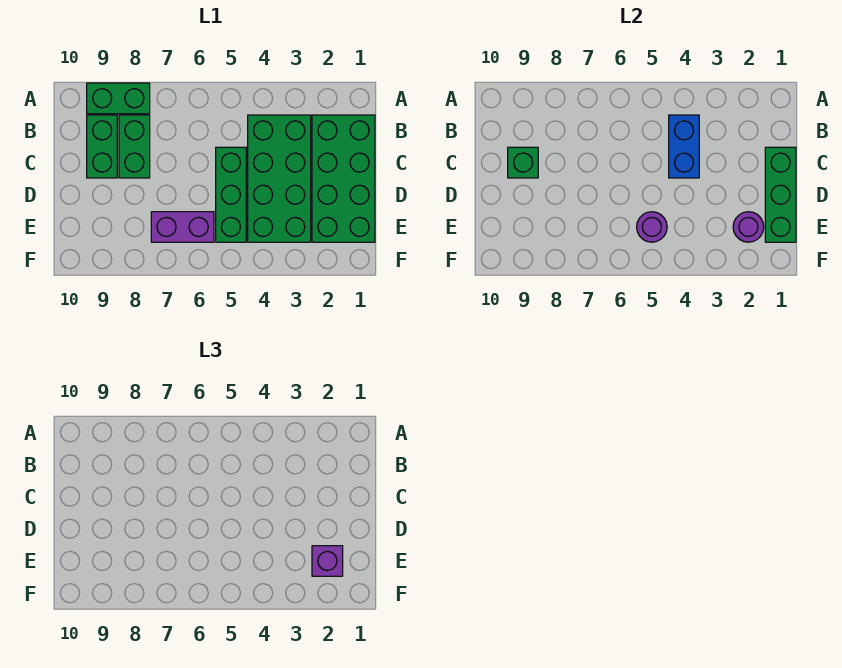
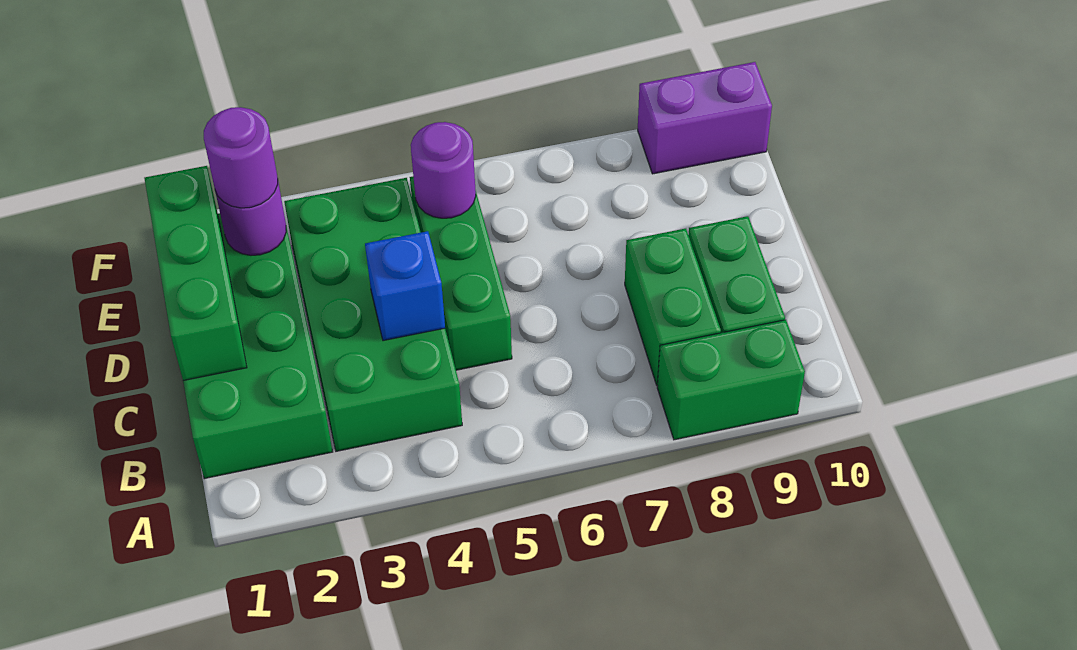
blue brick B4:C4 level 2 -> blue brick C4 level 2
green brick C9 level 2 -> none
purple brick E2 level 3 -> purple round brick E2 level 3
purple brick E6:E7 level 1 -> purple brick F9:F10 level 1

